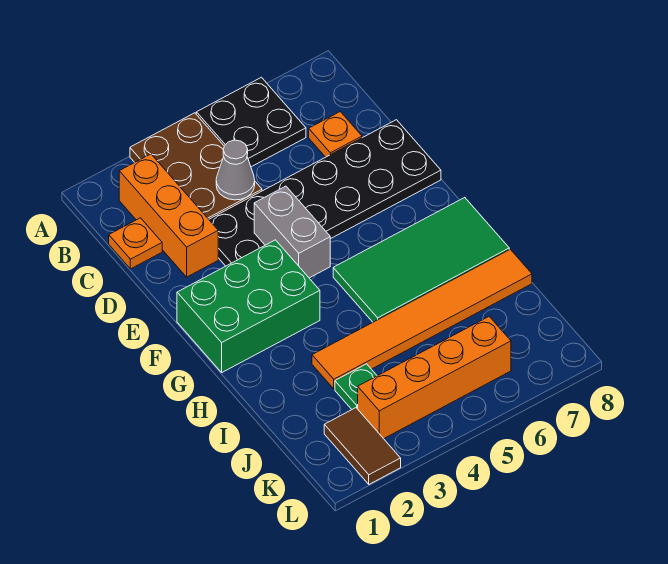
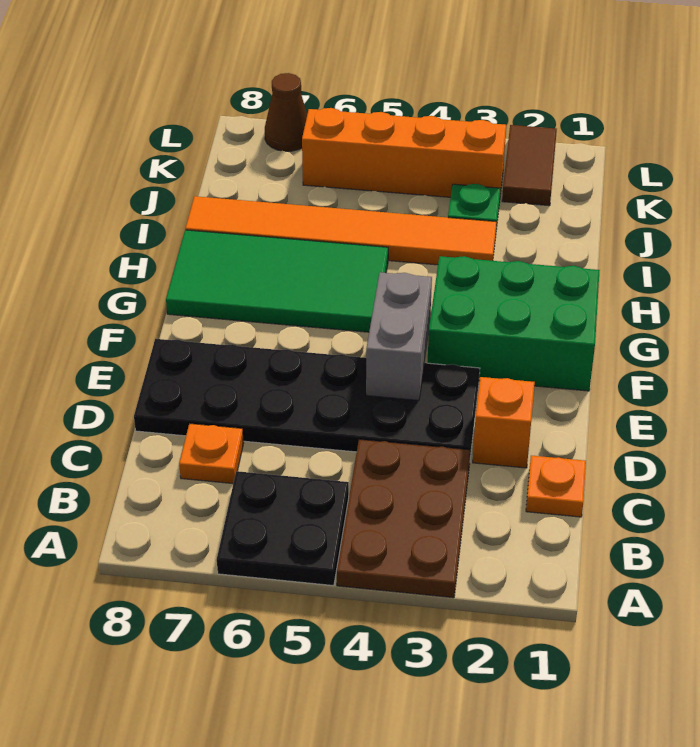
orange brick B2:D2 level 1 -> orange brick D2 level 1
grey cone C4 level 2 -> none
none -> brown cone L7 level 1

